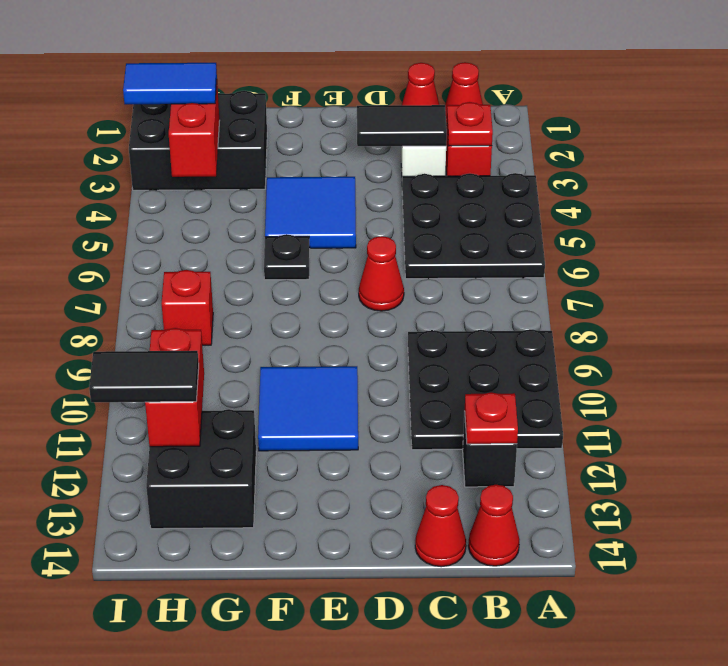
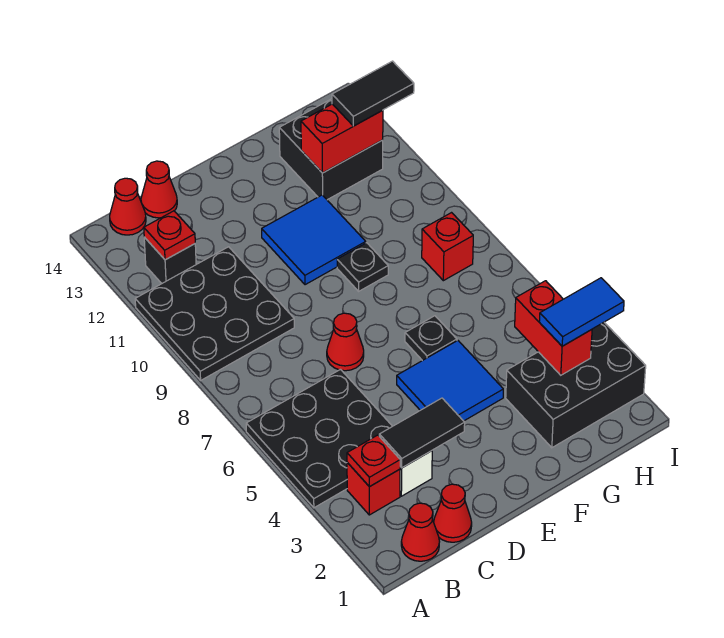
none -> black plate F9 level 1
red brick H11:H12 level 2 -> red brick G12:H12 level 2

